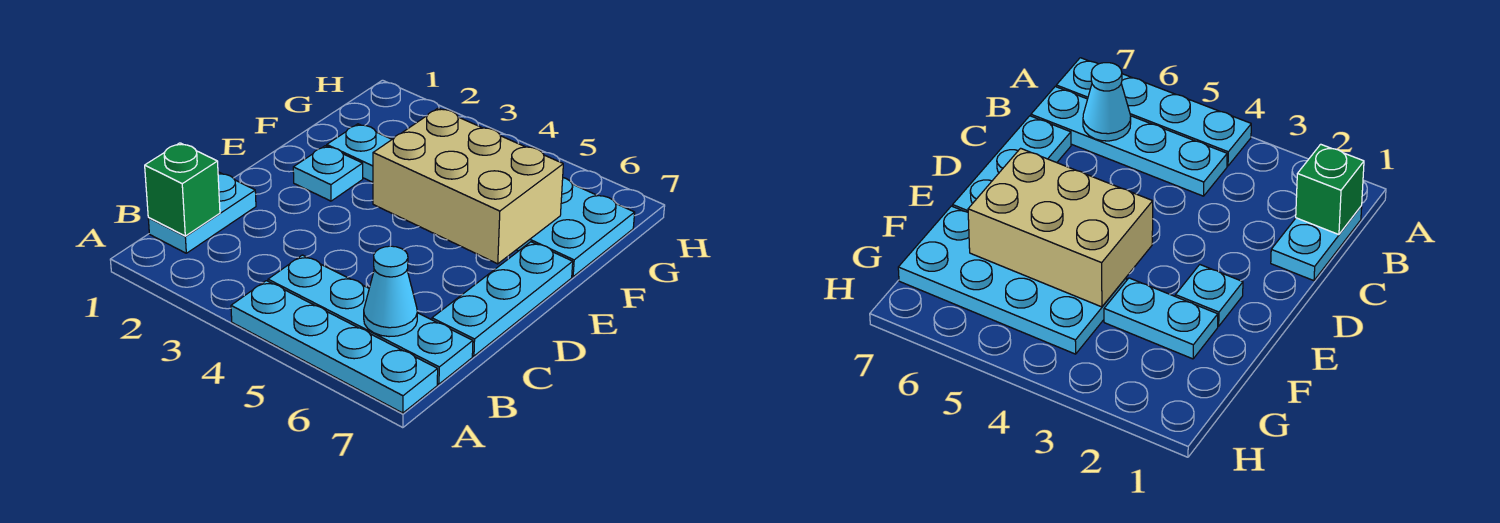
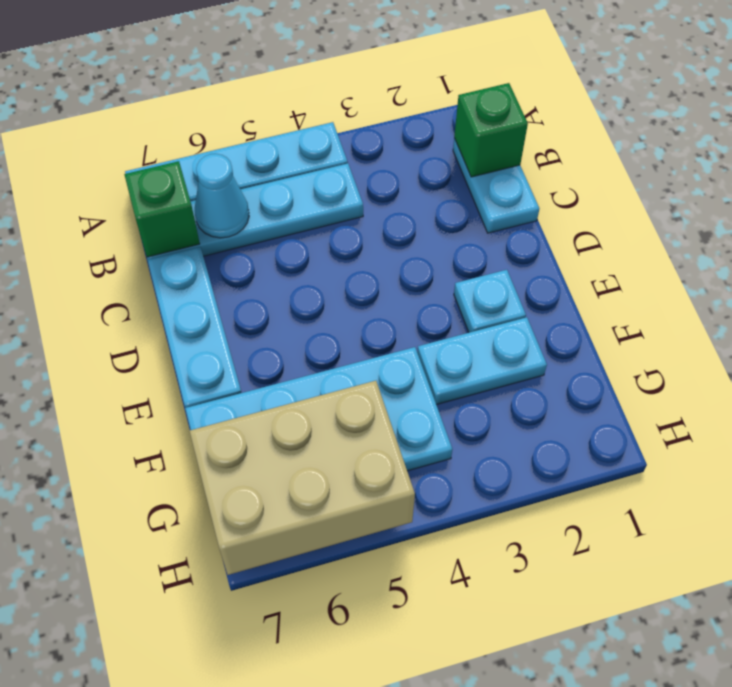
none -> green brick B7 level 2
tan brick E4:F6 level 2 -> tan brick G5:H7 level 2

